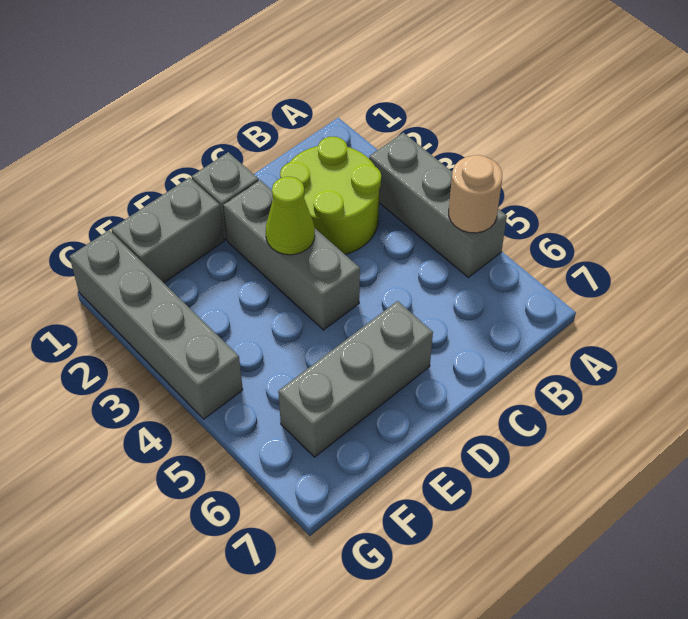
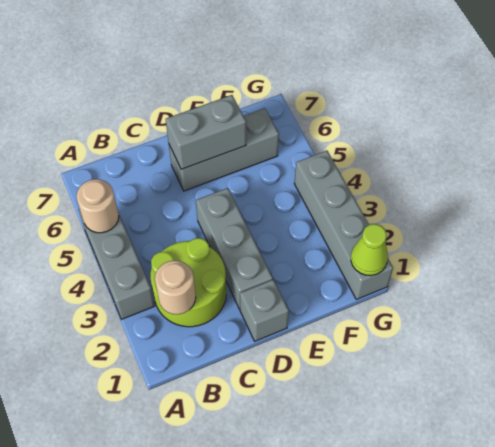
none -> tan round brick B2 level 2
lime cone D3 level 2 -> lime cone G1 level 2
grey brick E1:F1 level 1 -> grey brick D6:E6 level 2

